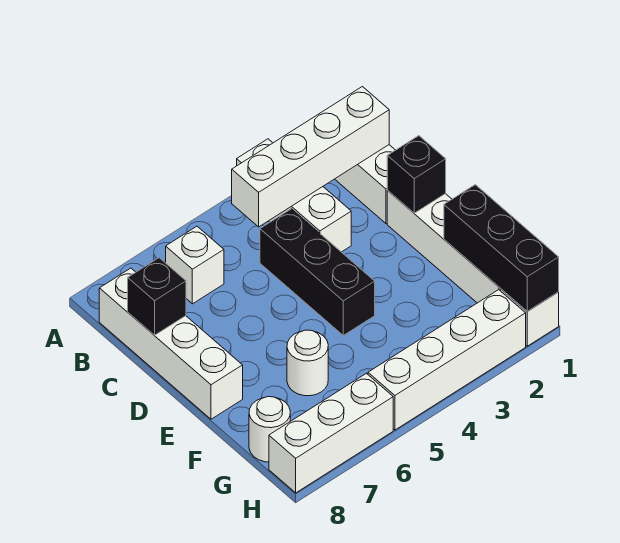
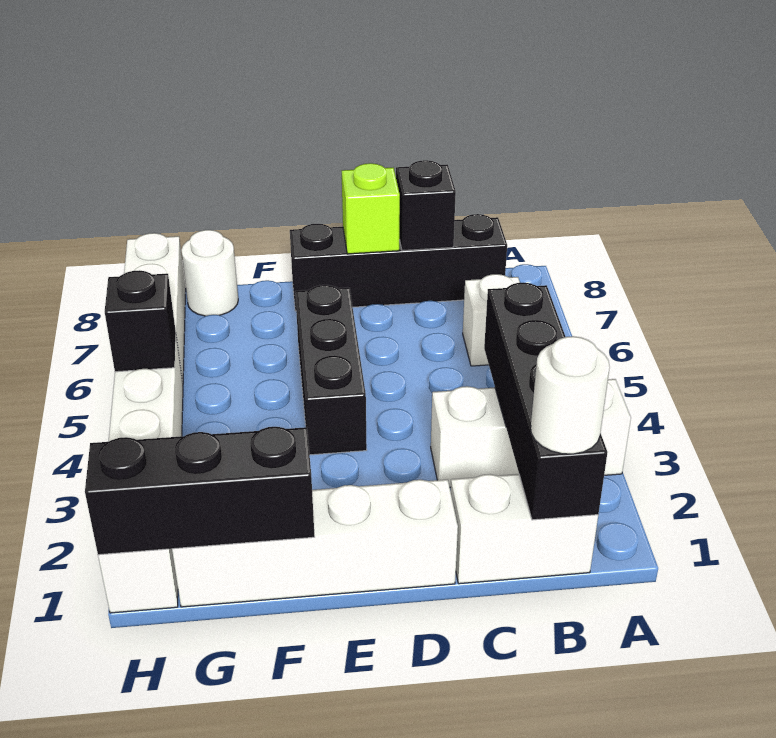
white brick B1:B4 level 2 -> black brick B1:B4 level 2
white brick B8:E8 level 1 -> black brick B8:E8 level 1
black brick C4:E4 level 1 -> black brick E4:E6 level 1
black brick D1 level 2 -> black brick H5 level 2
none -> lime brick D8 level 2
white round brick F6 level 1 -> white round brick B1 level 3

